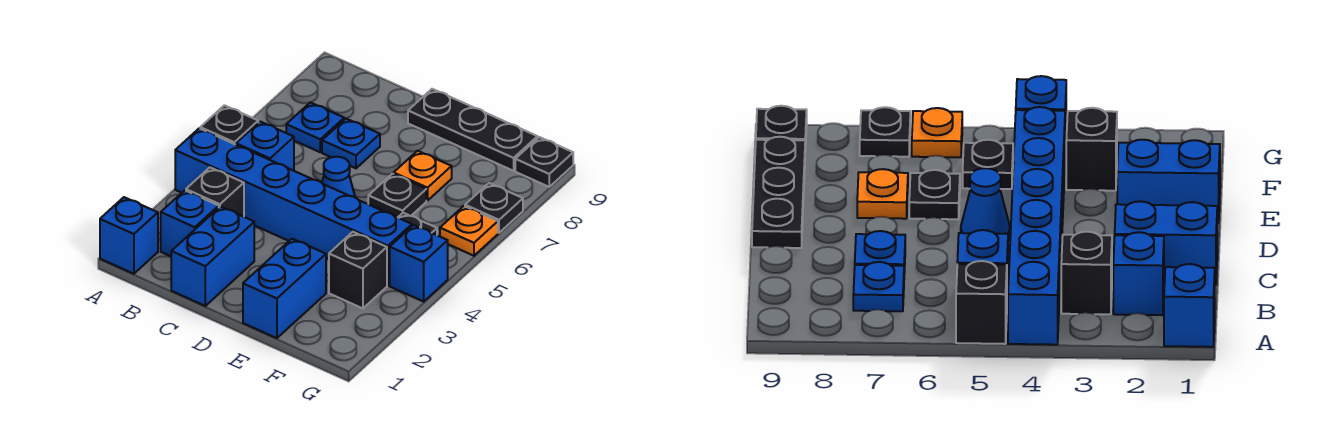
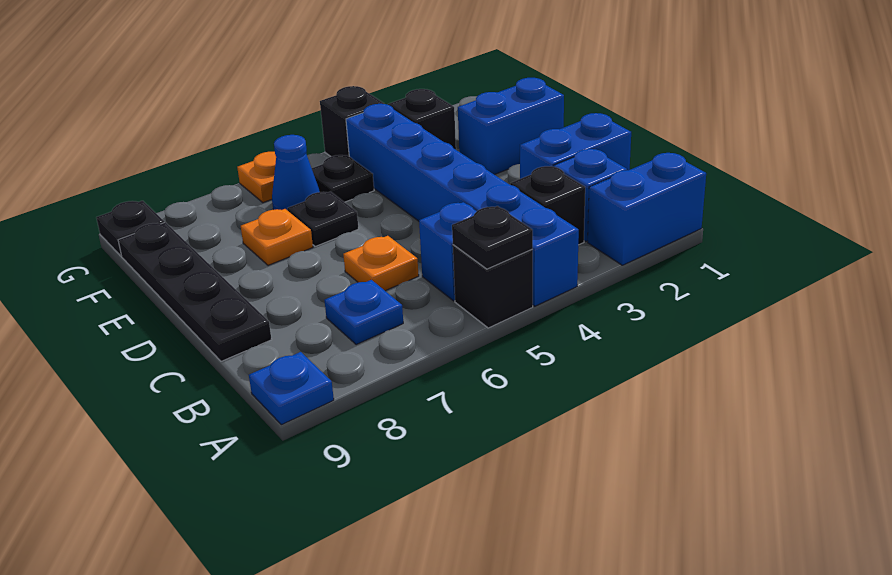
blue brick A1 level 1 -> blue brick A1:A2 level 1
none -> orange plate C6 level 1
blue plate C7 level 1 -> blue plate A9 level 1
blue cone D5 level 1 -> blue cone F6 level 1
black plate D9:F9 level 1 -> black plate C9:F9 level 1
blue brick G4 level 1 -> black brick G4 level 1
black plate G7 level 1 -> black plate A5 level 2

